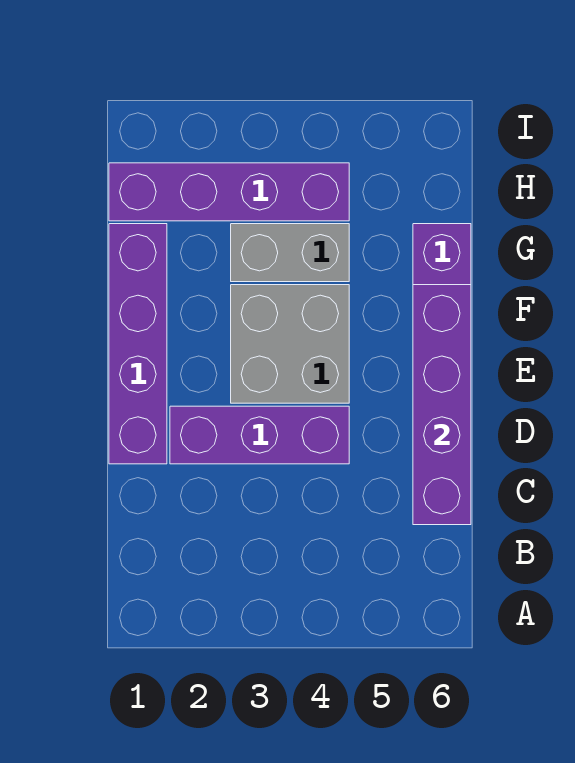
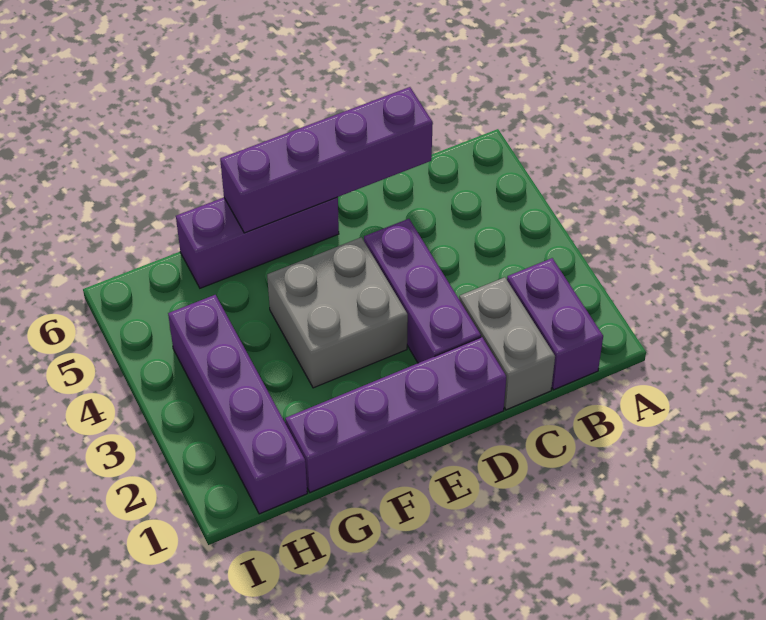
none -> purple brick B1:B2 level 1
grey brick G3:G4 level 1 -> grey brick C1:C2 level 1

